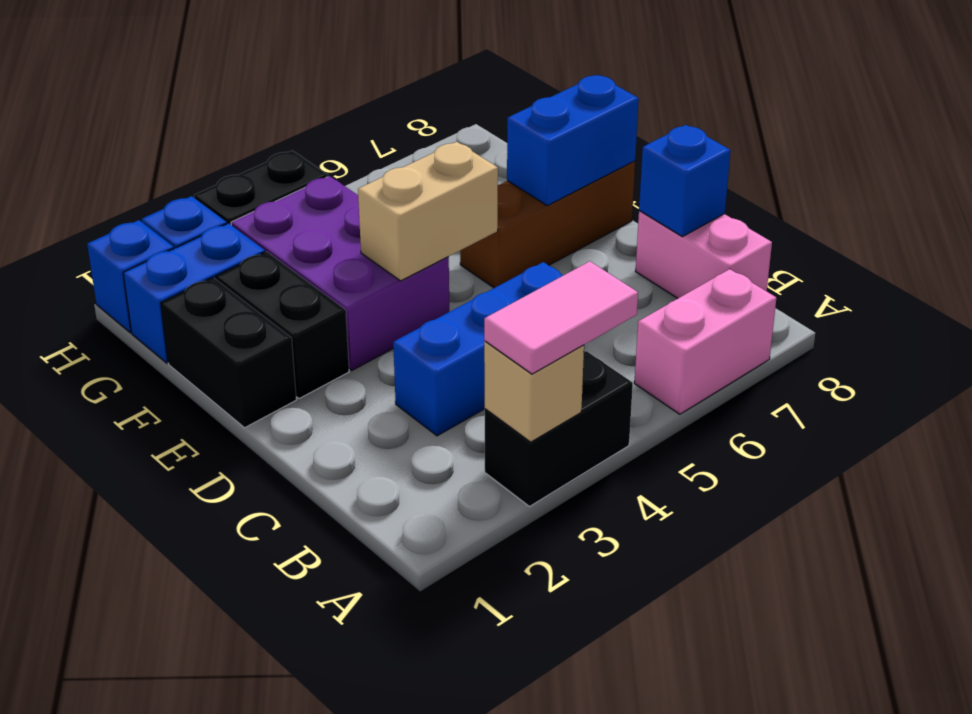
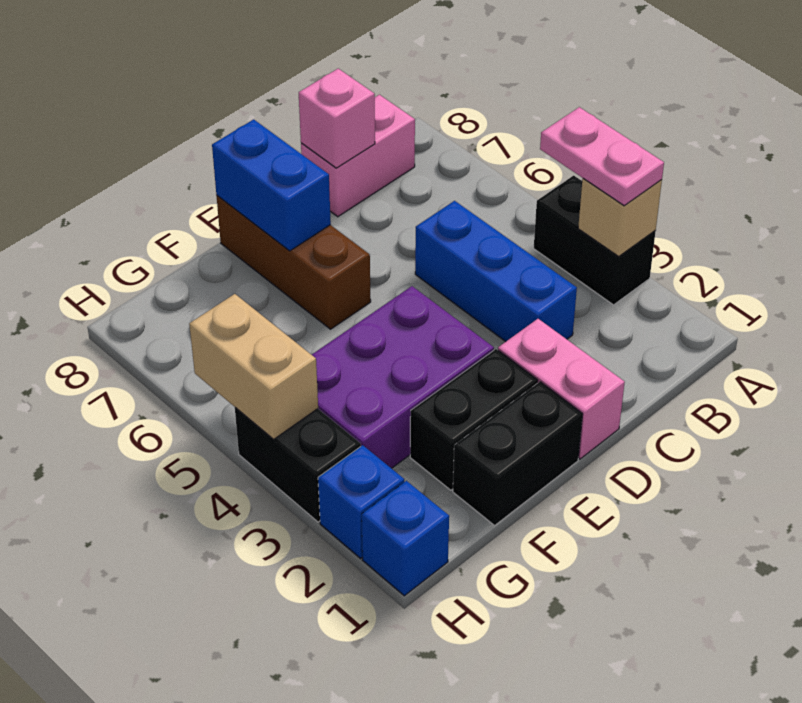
pink tile A3:A4 level 3 -> pink plate A3:A4 level 3
pink brick A6:A7 level 1 -> pink brick D1:D2 level 1
blue brick C8 level 2 -> pink brick C8 level 2
tan brick E4:E5 level 2 -> tan brick H4:H5 level 2
blue brick G1:G2 level 1 -> none

